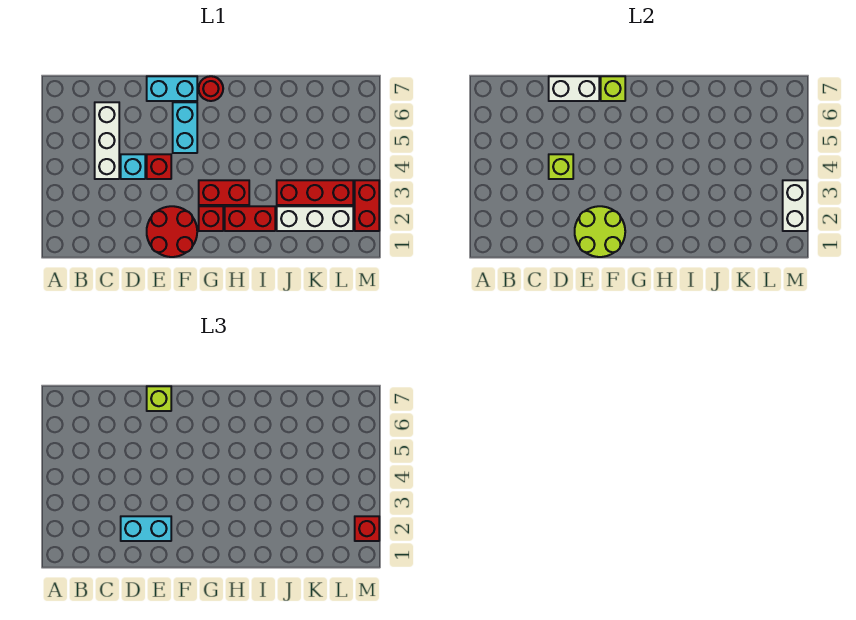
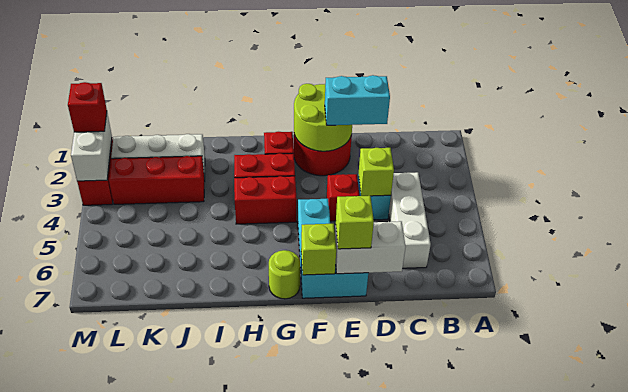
red round brick G7 level 1 -> lime round brick G7 level 1
red brick H2:I2 level 1 -> red brick G4:H4 level 1

